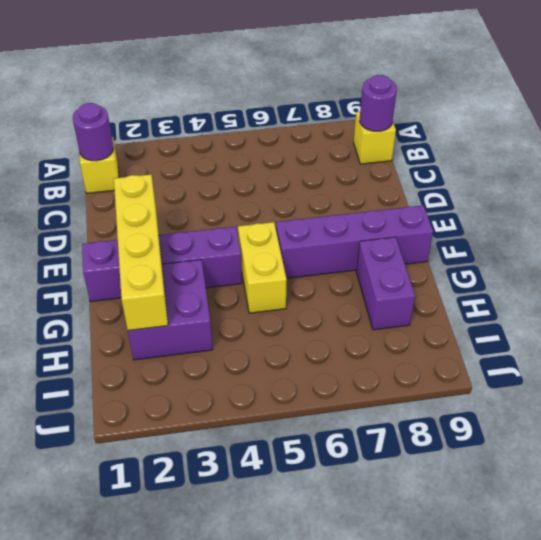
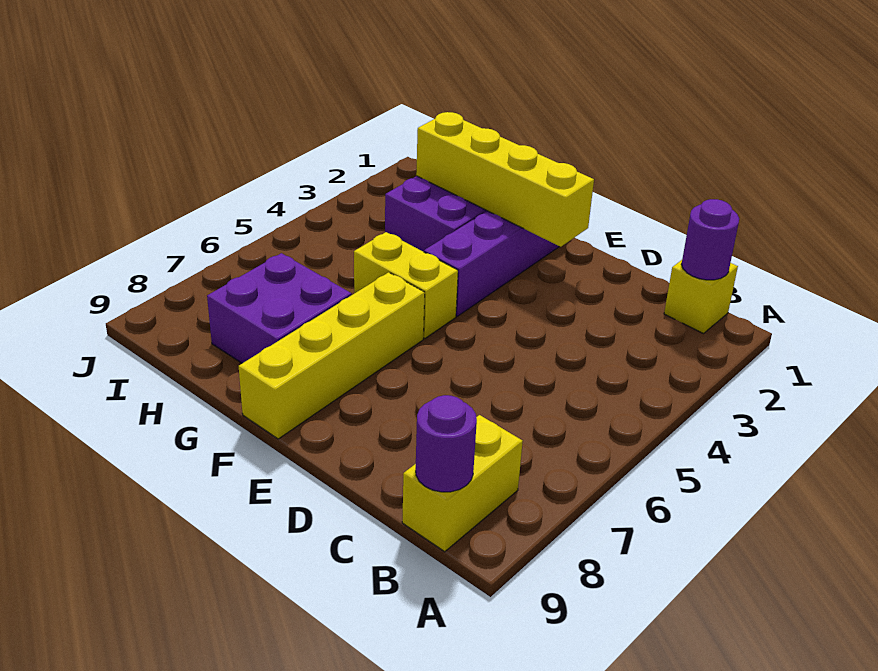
yellow brick B9 level 1 -> yellow brick B8:B9 level 1
purple brick F6:F9 level 1 -> yellow brick F6:F9 level 1
purple brick G8:H8 level 1 -> purple brick G7:H8 level 1

